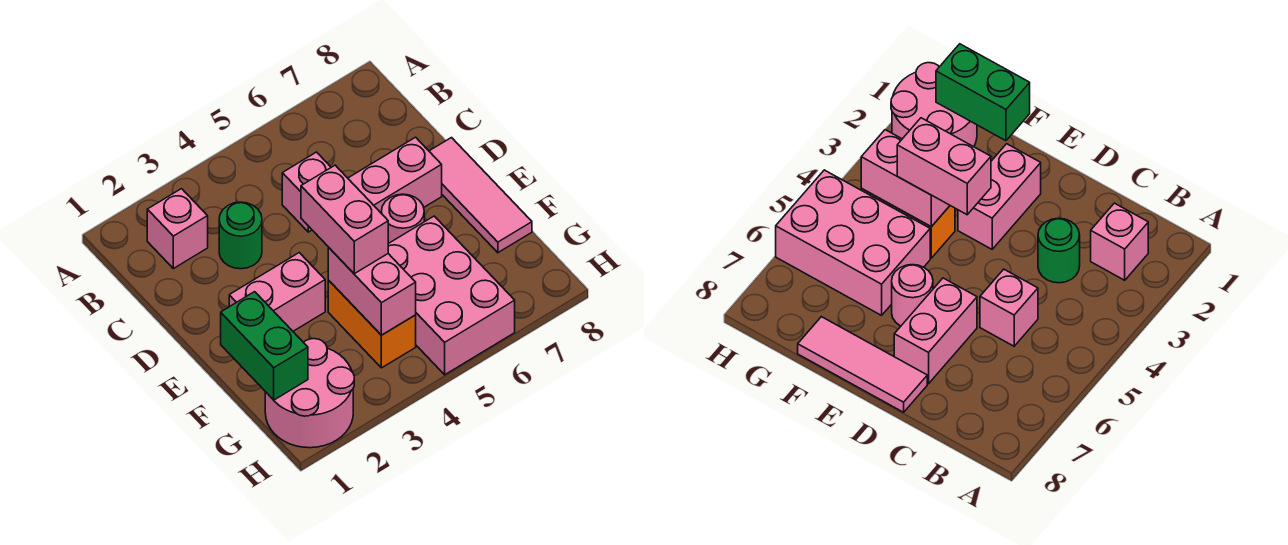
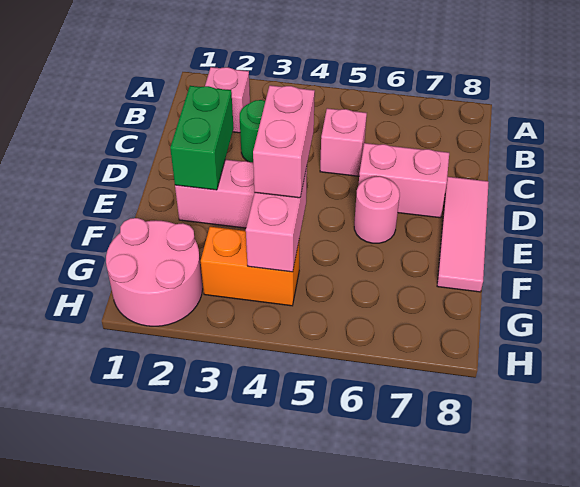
green brick F1:G1 level 2 -> green brick D2:E2 level 2
orange brick F4:G4 level 1 -> orange brick G3:G4 level 1
pink brick F5:H6 level 1 -> none

